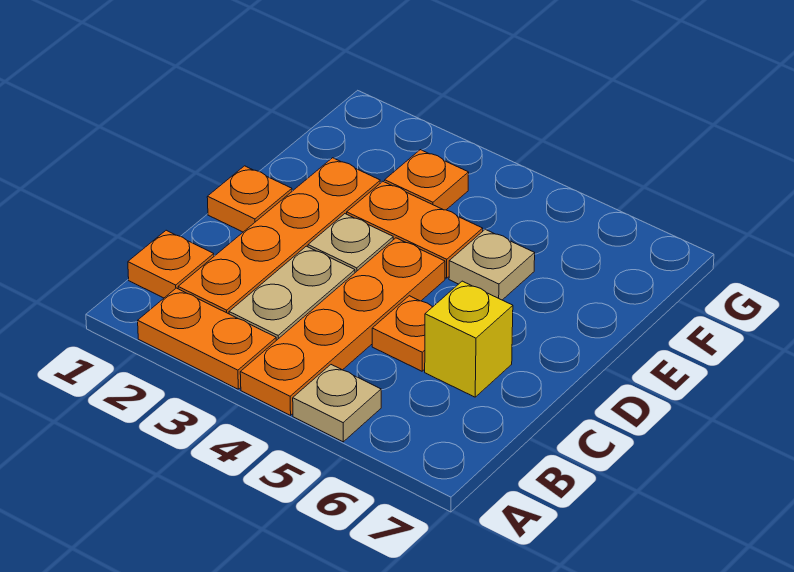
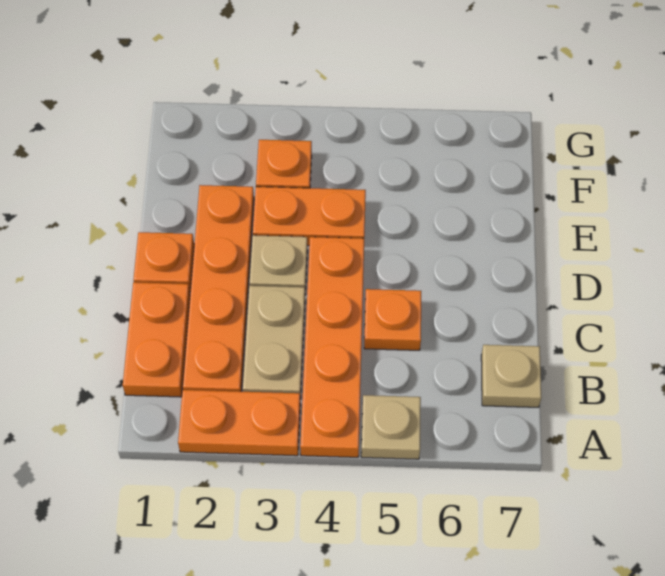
orange plate B1 level 1 -> orange plate B1:C1 level 1
yellow brick C6 level 1 -> none
tan plate E5 level 1 -> tan plate B7 level 1

